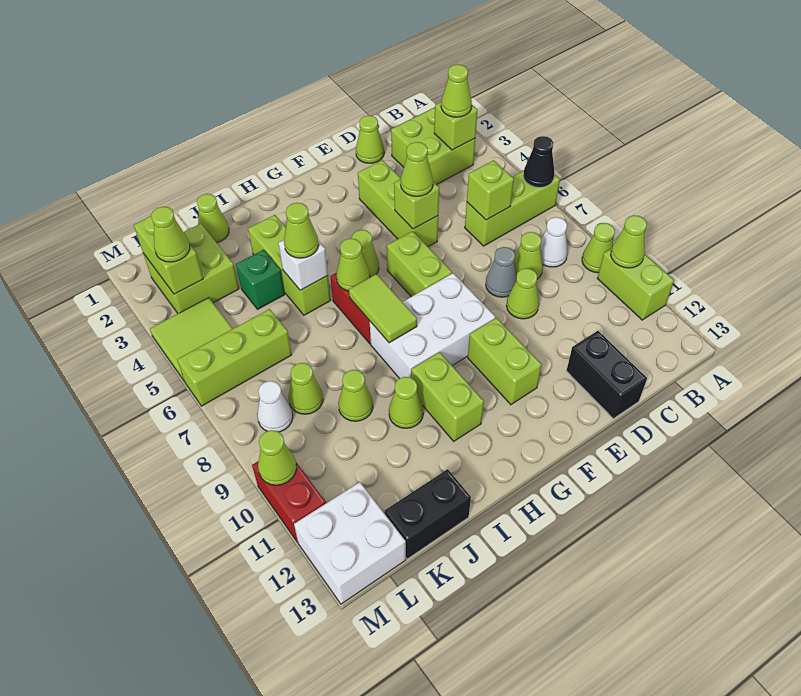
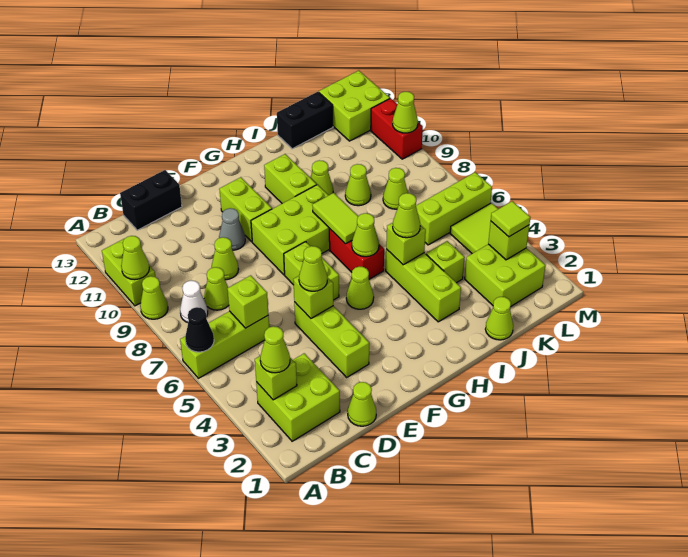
grey cone D8 level 1 -> grey cone E10 level 1
black brick D12:D13 level 1 -> black brick C13:D13 level 1
white brick F8:H9 level 1 -> lime brick F8:H9 level 1
white brick I5 level 2 -> lime brick I5 level 2
green brick J4 level 1 -> lime brick J4 level 1
lime brick L2:L3 level 2 -> lime brick L3 level 2
lime cone L3 level 3 -> lime tile L3 level 3
white cone L8 level 1 -> none
white brick L12:M13 level 1 -> lime brick L12:M13 level 1

